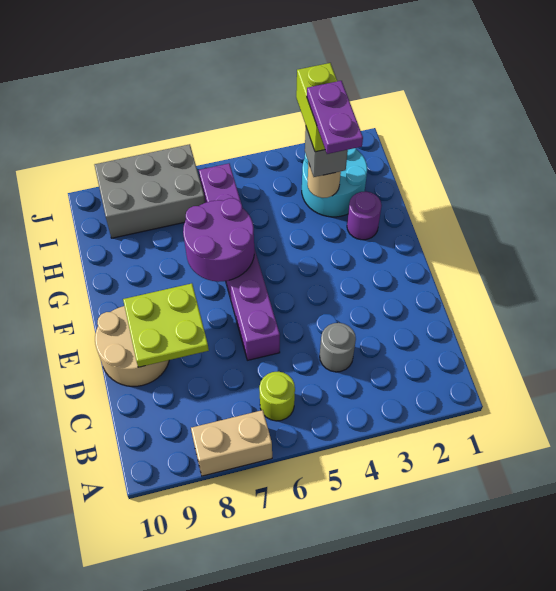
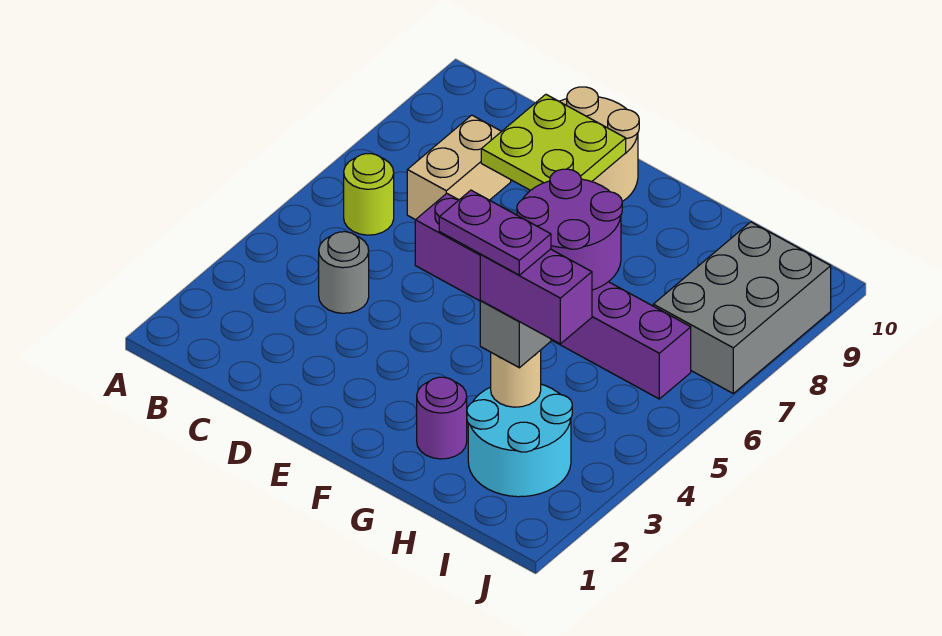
tan brick A7:A8 level 1 -> tan brick C7:C8 level 1
lime brick H3:I3 level 4 -> purple brick H3:I3 level 4

